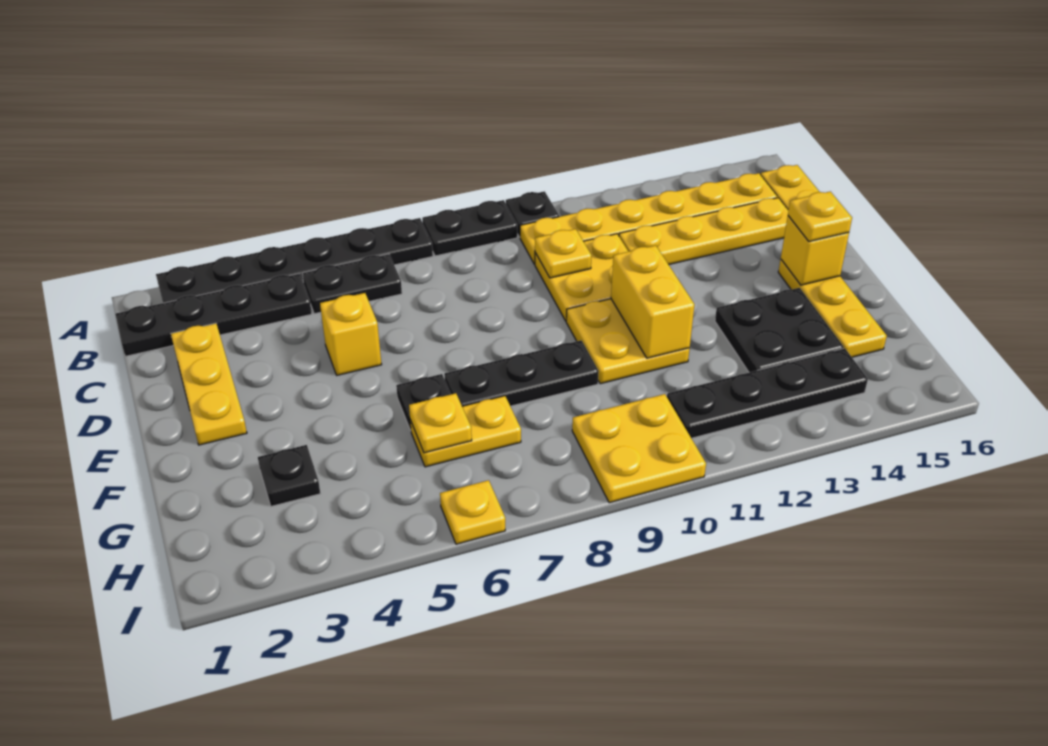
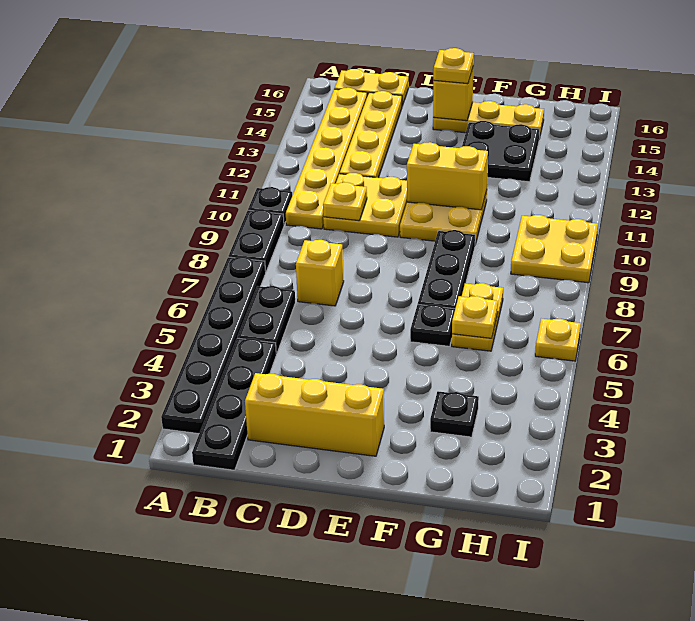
yellow plate C2:E2 level 1 -> yellow brick C2:E2 level 1
yellow brick D5 level 1 -> yellow brick C7 level 1
black plate H11:H14 level 1 -> none

